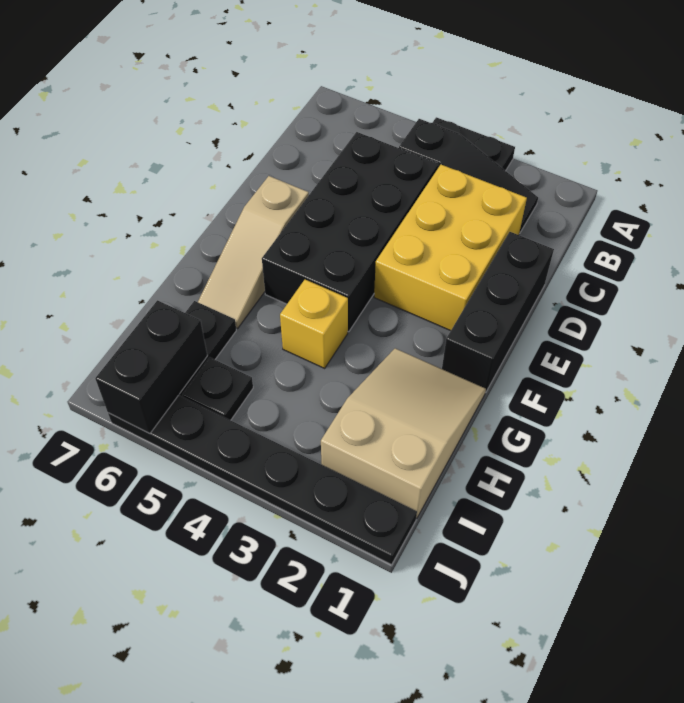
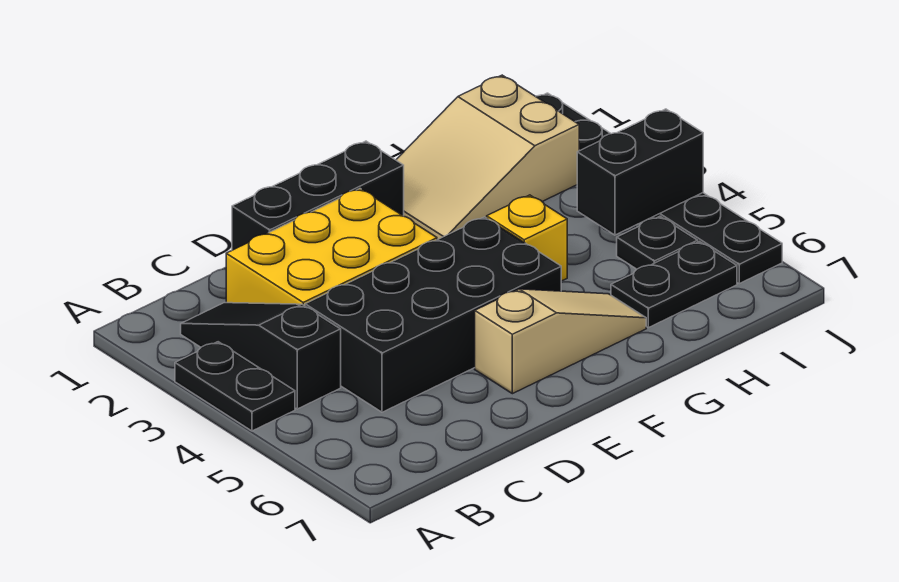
black brick I6:J6 level 2 -> black brick I4:J4 level 2

